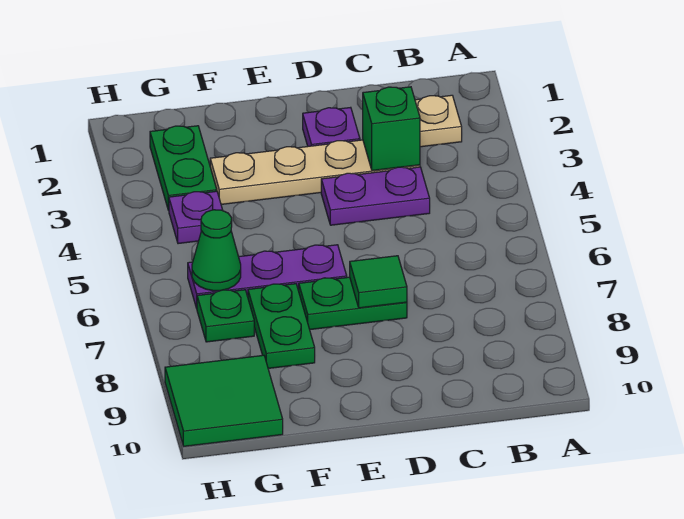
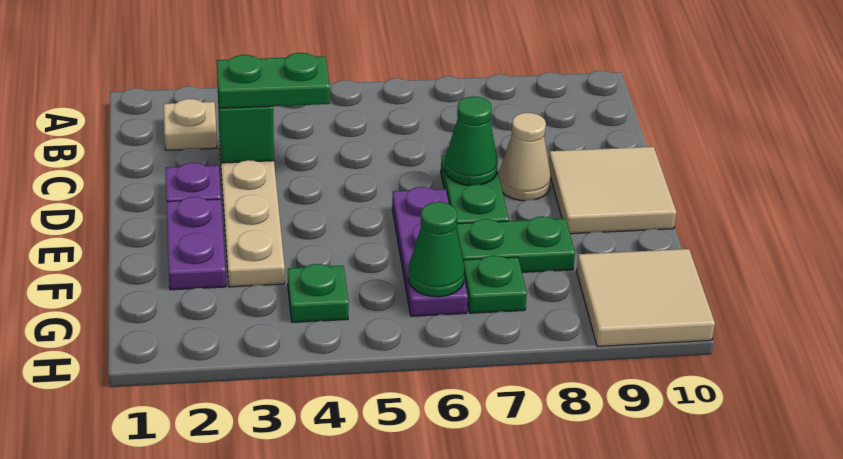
purple plate C4:D4 level 1 -> purple plate E2:F2 level 1
green tile D7 level 2 -> green cone D7 level 2
none -> tan cone D8 level 1
none -> tan tile D9:E10 level 1
green plate G2:G3 level 1 -> green plate C3:C4 level 3
purple plate G4 level 1 -> green plate G4 level 1
green tile G9:H10 level 1 -> tan tile G9:H10 level 1

